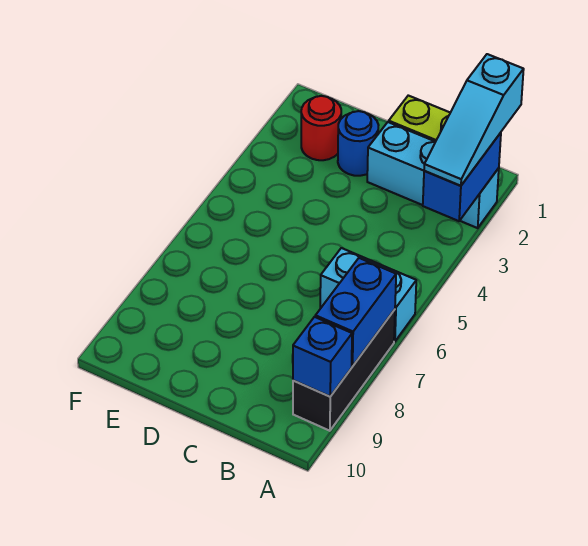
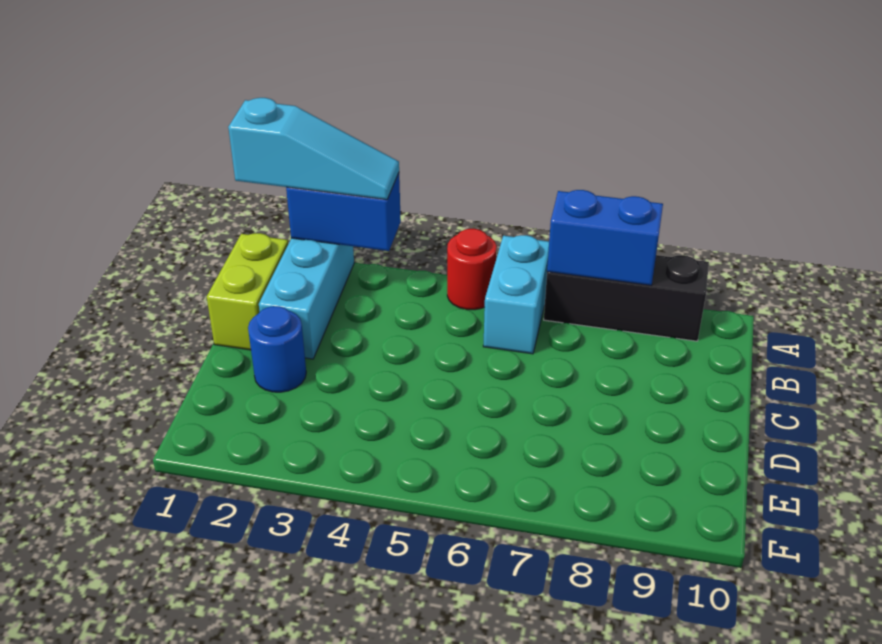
blue brick A9 level 2 -> none
red round brick E2 level 1 -> red round brick A5 level 1

